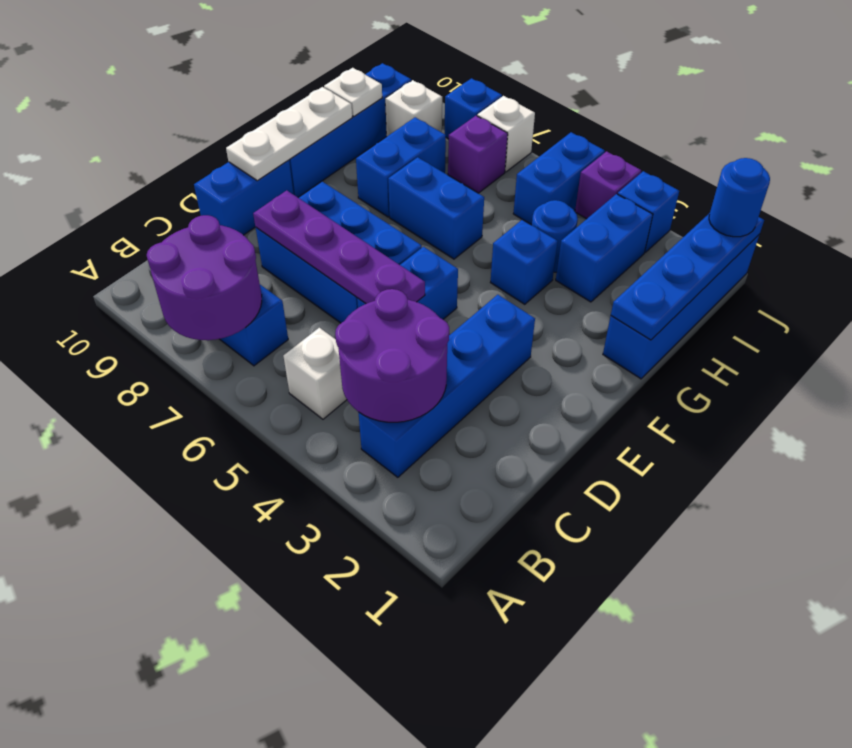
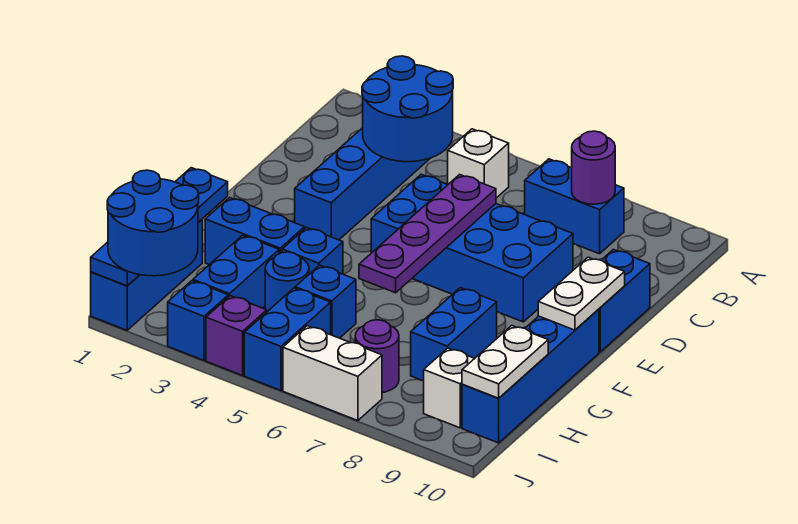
purple round brick A7:B8 level 2 -> purple round brick B8 level 2
purple round brick B3:C4 level 2 -> blue round brick B3:C4 level 2
purple plate D5:D8 level 2 -> purple plate D6:G6 level 2
white plate E10:G10 level 2 -> white plate E10:F10 level 2
blue brick G1:J1 level 1 -> blue brick H1:J1 level 1
blue brick G6:G7 level 1 -> blue brick G2:G3 level 1
white plate H10 level 2 -> white plate H10:I10 level 2
purple brick I7 level 1 -> purple round brick I7 level 1
blue round brick J1 level 3 -> blue round brick I1:J2 level 3
white brick J7 level 1 -> white brick J6:J7 level 1
blue brick J8 level 1 -> blue brick H5 level 1

